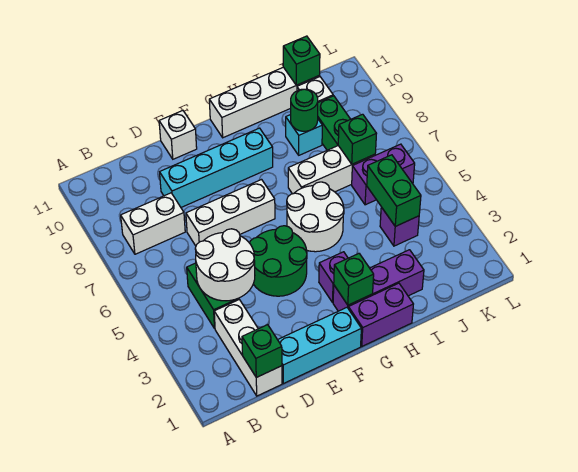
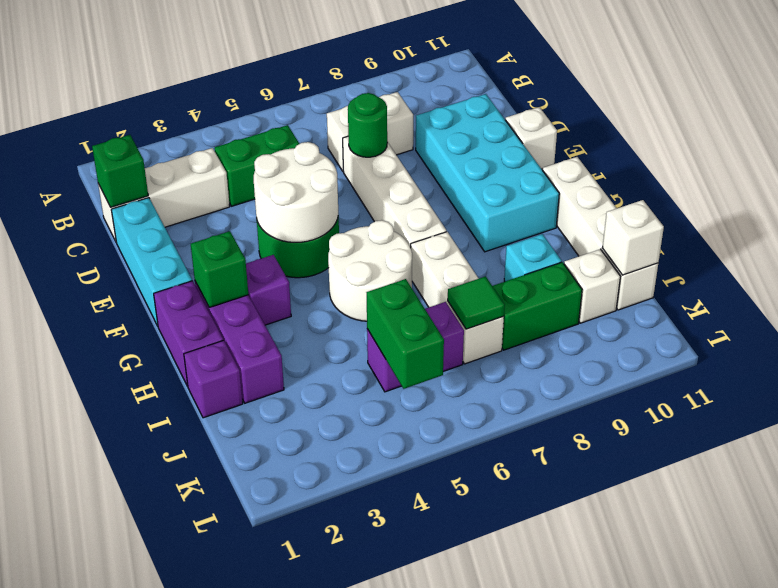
white brick B8:C8 level 1 -> white brick C7:C8 level 1
white round brick C4:D5 level 2 -> white round brick E4:F5 level 2
white brick D7:F7 level 1 -> white brick D7:G7 level 1
cyan brick D9:G9 level 1 -> cyan brick D9:G10 level 1
green round brick I9 level 2 -> green round brick D7 level 2
purple brick J4 level 1 -> purple brick I1 level 1
green brick J4:J5 level 2 -> green brick J5:K5 level 2
purple brick J6:K6 level 1 -> purple brick J5:J6 level 1
green brick J7 level 2 -> green tile J7 level 2
green brick J11 level 2 -> white brick J11 level 2

